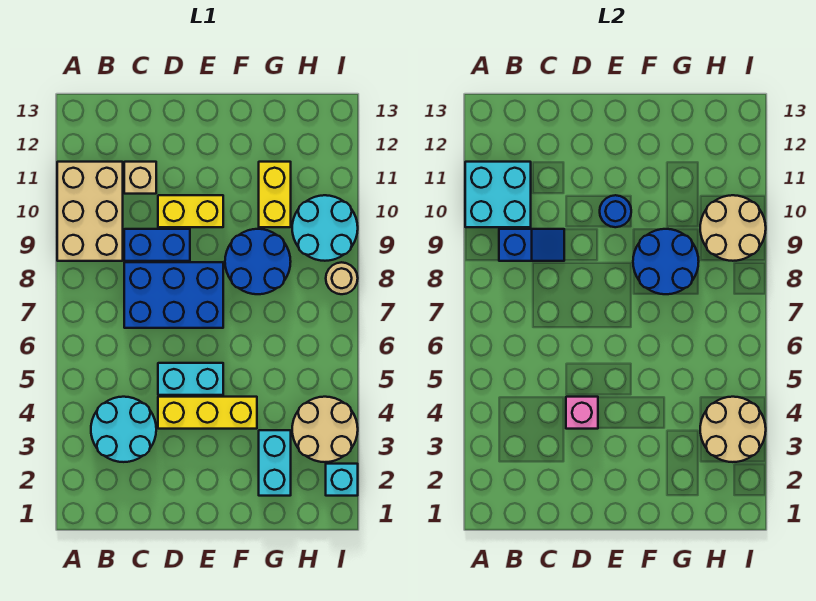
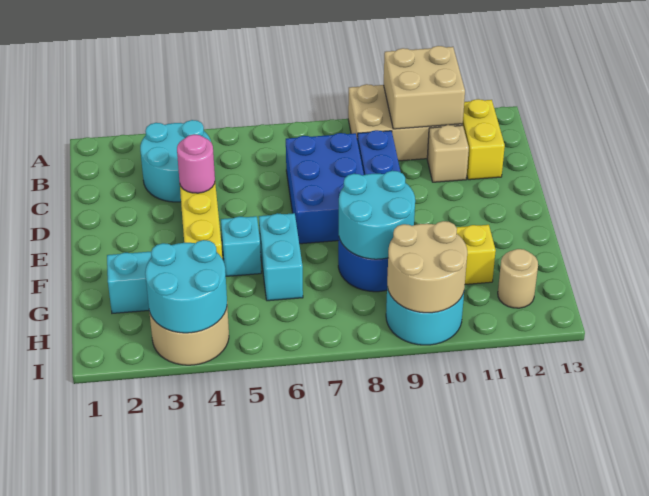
cyan brick A10:B11 level 2 -> tan brick A10:B11 level 2
blue slope B9:C9 level 2 top B -> none
pink brick D4 level 2 -> pink round brick D4 level 2
cyan brick D5:E5 level 1 -> cyan brick F6:G6 level 1
yellow brick D10:E10 level 1 -> yellow brick B12:C12 level 1
blue round brick E10 level 2 -> none
blue round brick F8:G9 level 2 -> cyan round brick F8:G9 level 2
tan round brick H3:I4 level 2 -> cyan round brick H3:I4 level 2
cyan brick I2 level 1 -> cyan brick F5 level 1
tan round brick I8 level 1 -> tan round brick H12 level 1

